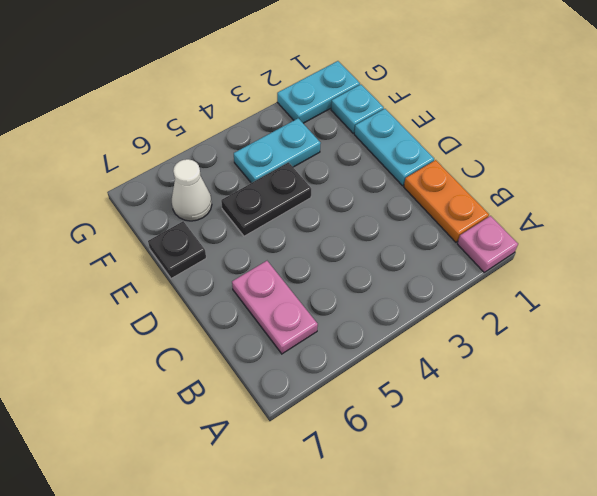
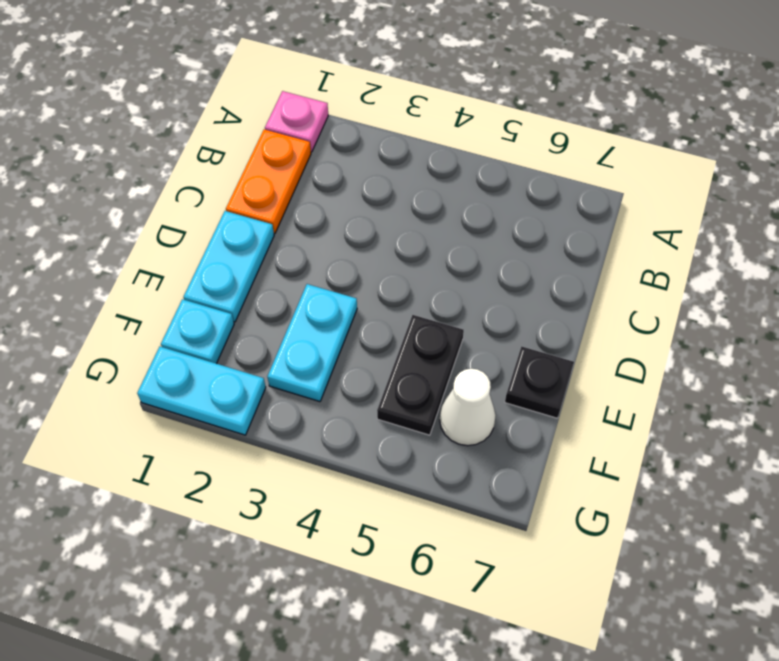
pink plate B6:C6 level 1 -> none
black plate E4:E5 level 1 -> black plate E5:F5 level 1
cyan plate F3:F4 level 1 -> cyan plate E3:F3 level 1

